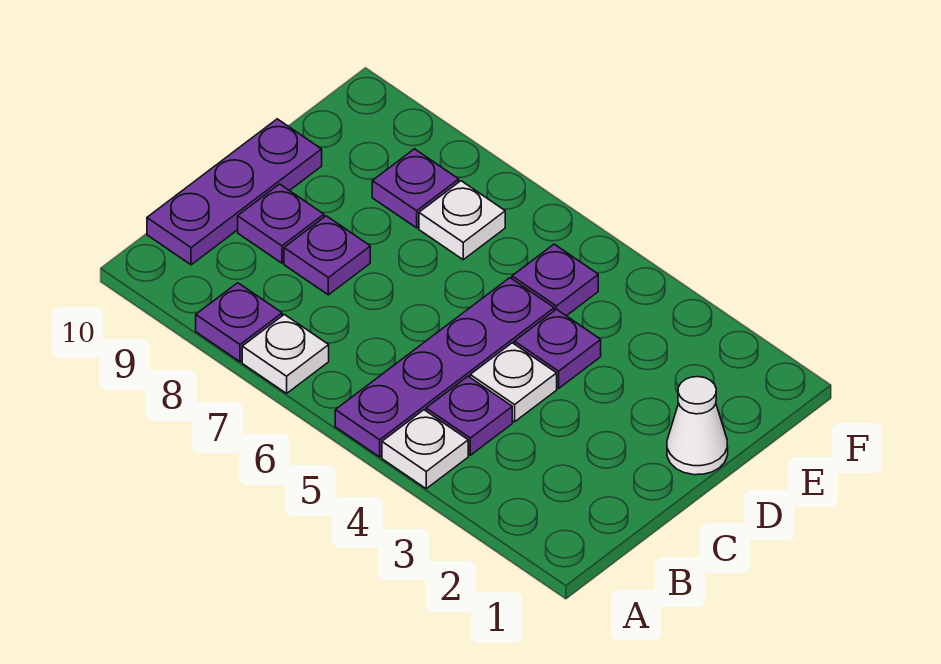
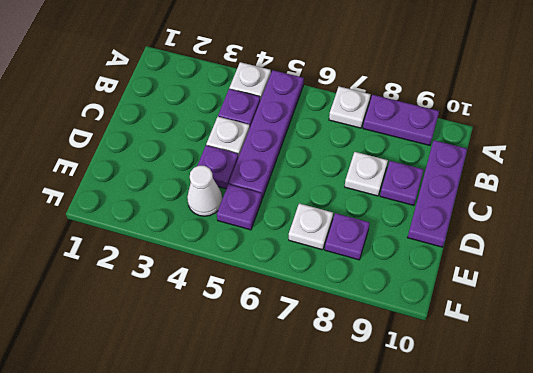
purple plate A8 level 1 -> purple plate A8:A9 level 1
purple plate C8 level 1 -> white plate C8 level 1
white cone D1 level 1 -> white cone E4 level 1

